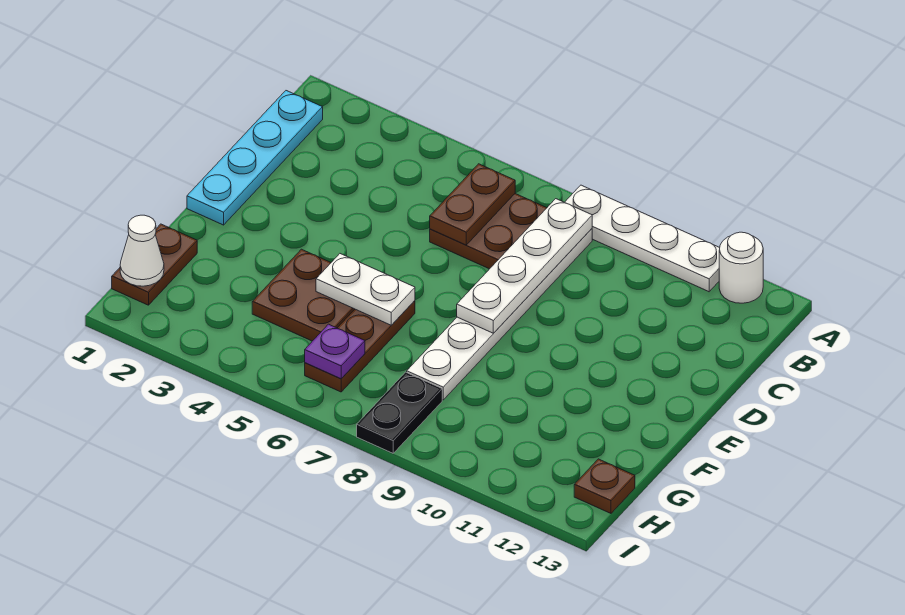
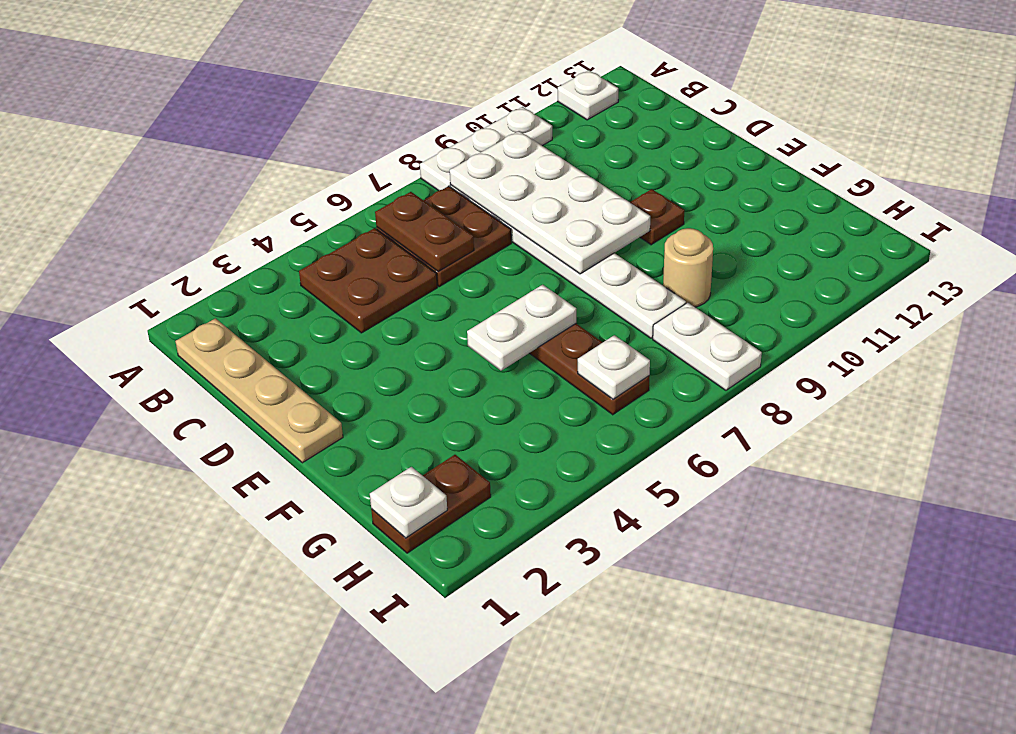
white plate A8:A11 level 1 -> white plate A8:A10 level 1
white round brick A12 level 1 -> white plate A12 level 1
cyan plate B1:E1 level 1 -> tan plate B1:E1 level 1
white plate B8:E8 level 2 -> white plate B8:E9 level 2
brown plate F4:G5 level 1 -> brown plate B4:C5 level 1
brown plate G1:H1 level 1 -> brown plate H1:H2 level 1
none -> tan round brick G9 level 1
white cone H1 level 2 -> white plate H1 level 2
purple plate H6 level 2 -> white plate H6 level 2
black plate H8:I8 level 1 -> white plate H8:I8 level 1
brown plate H13 level 1 -> brown plate E10 level 1

